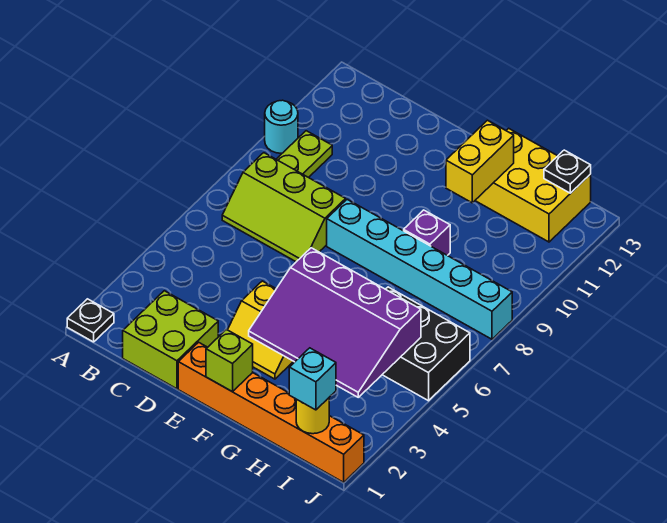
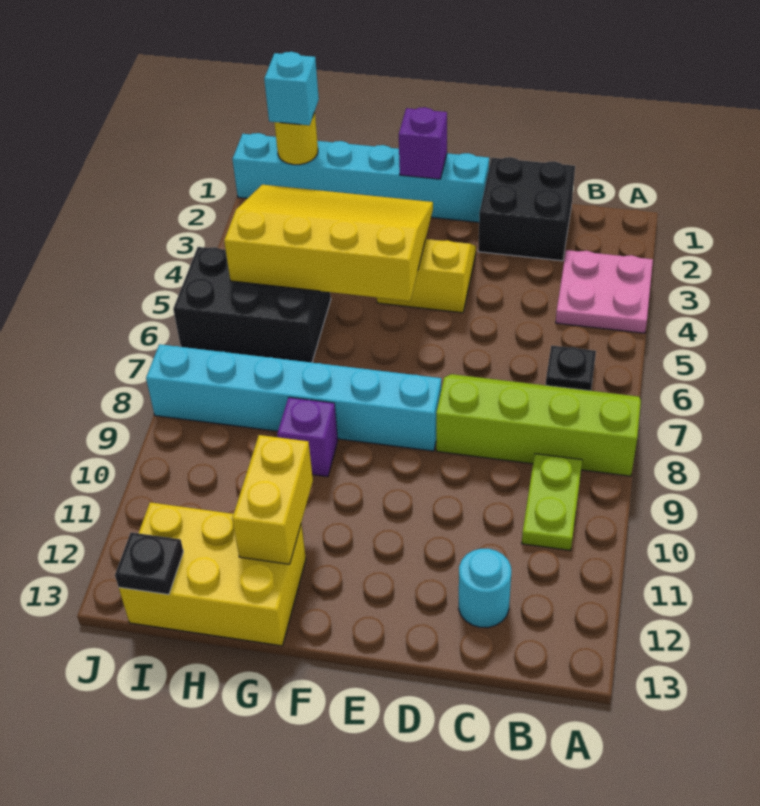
black plate A1 level 1 -> black plate B6 level 1
none -> pink plate A3:B4 level 1
cyan round brick A10 level 1 -> cyan round brick C12 level 1
lime slope B7:D8 level 1 top 8 -> lime slope A7:D8 level 1 top 8
lime brick C1:D2 level 1 -> black brick C1:D2 level 1
orange brick E1:J1 level 1 -> cyan brick E1:J1 level 1
lime brick F1 level 2 -> purple brick F1 level 2
purple slope F3:I5 level 2 top 5 -> yellow slope F3:I5 level 2 top 5

